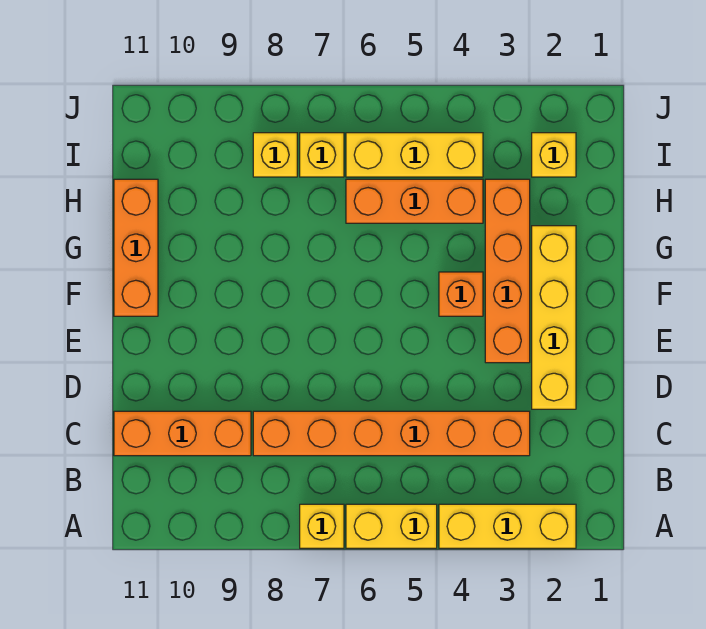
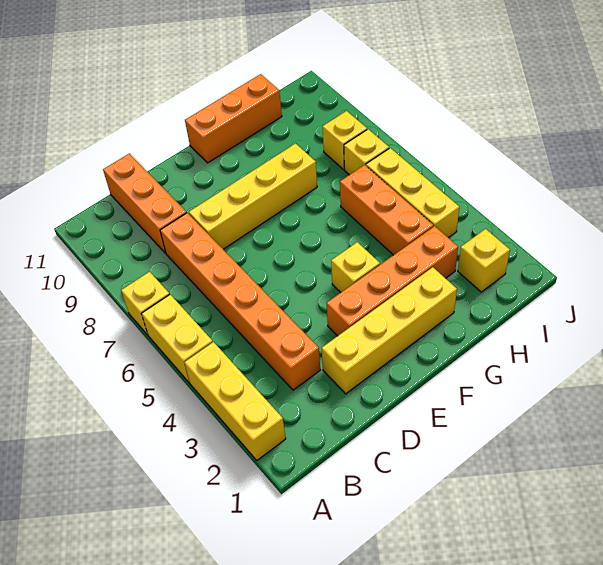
none -> yellow brick D8:G8 level 1
orange brick F4 level 1 -> yellow brick F4 level 1

